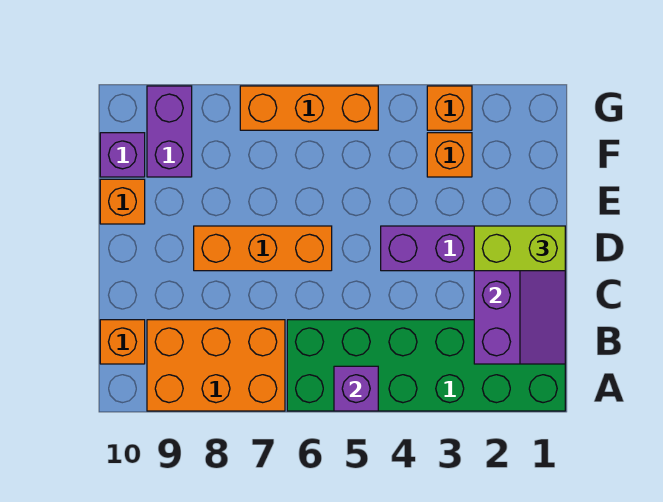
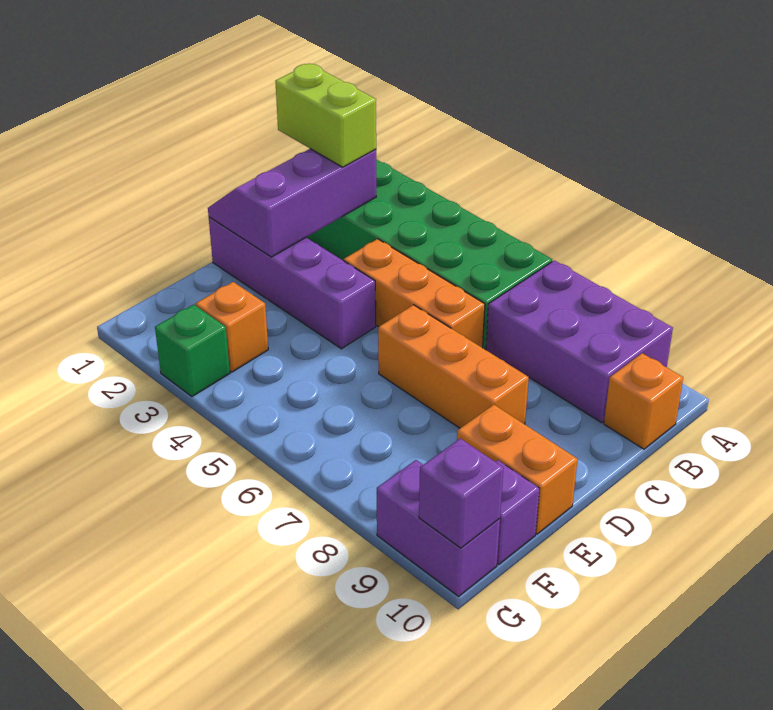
purple brick A5 level 2 -> purple brick G10 level 2
orange brick A7:B9 level 1 -> purple brick A7:B9 level 1
lime brick D1:D2 level 3 -> lime brick B1:B2 level 3
orange brick E10 level 1 -> orange brick E9:E10 level 1
purple brick F9:G9 level 1 -> purple brick G9:G10 level 1
orange brick G3 level 1 -> green brick G3 level 1
orange brick G5:G7 level 1 -> orange brick C4:C6 level 1

